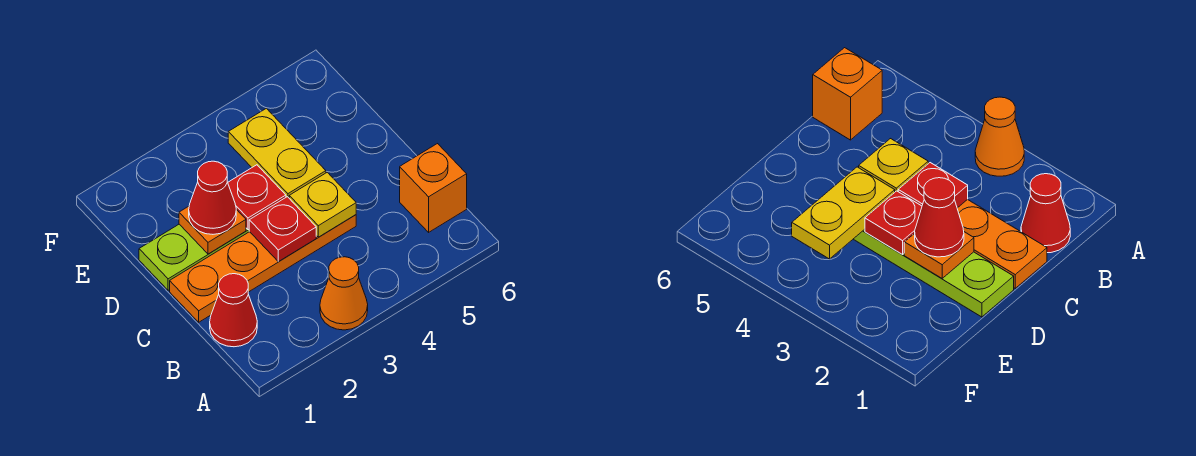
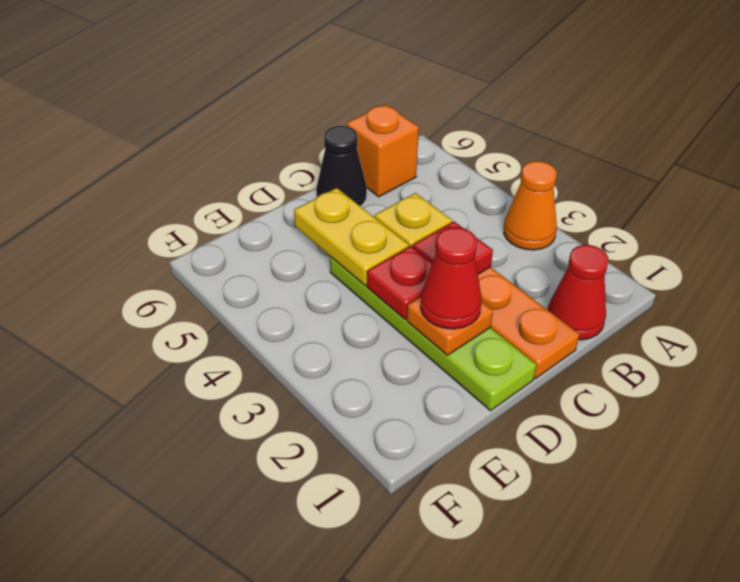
none -> black cone C6 level 1
yellow plate D4:E4 level 2 -> yellow plate D4:D5 level 2

